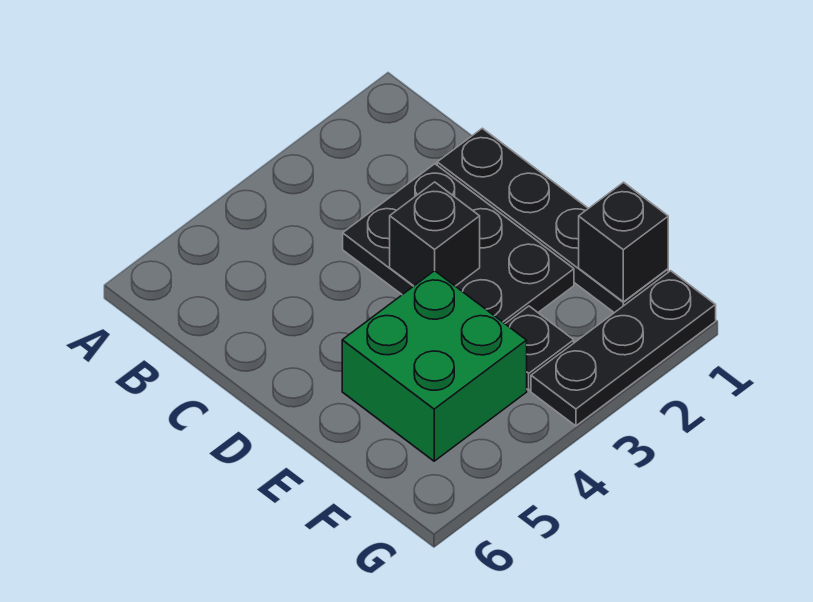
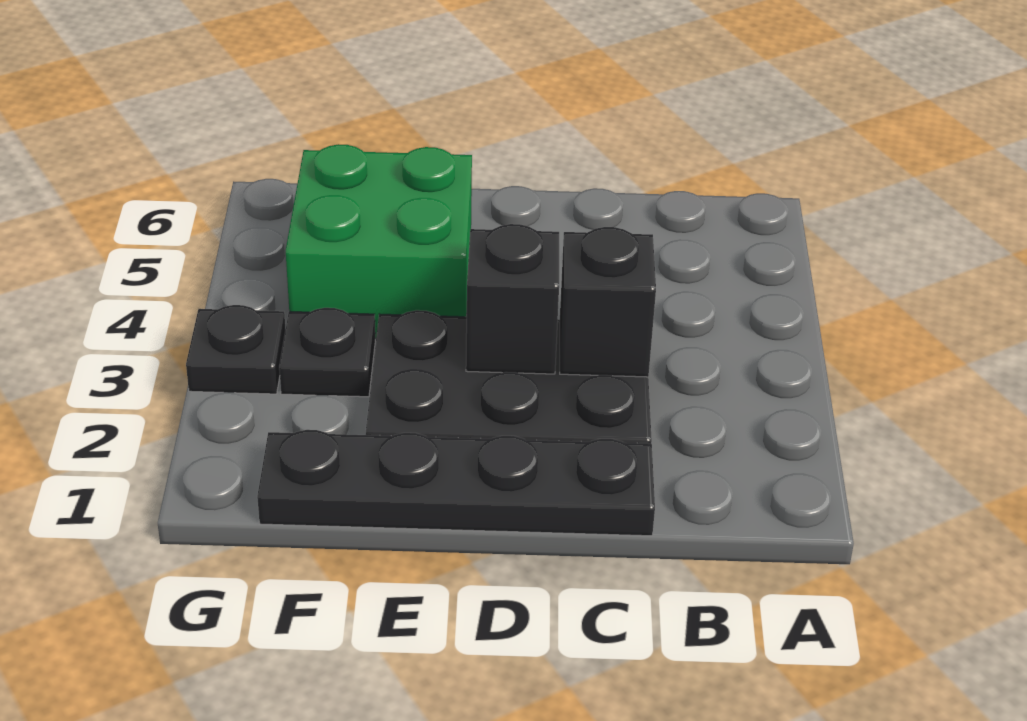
black brick F1 level 2 -> black brick C3 level 2
black plate G1:G3 level 1 -> black plate G3 level 1

